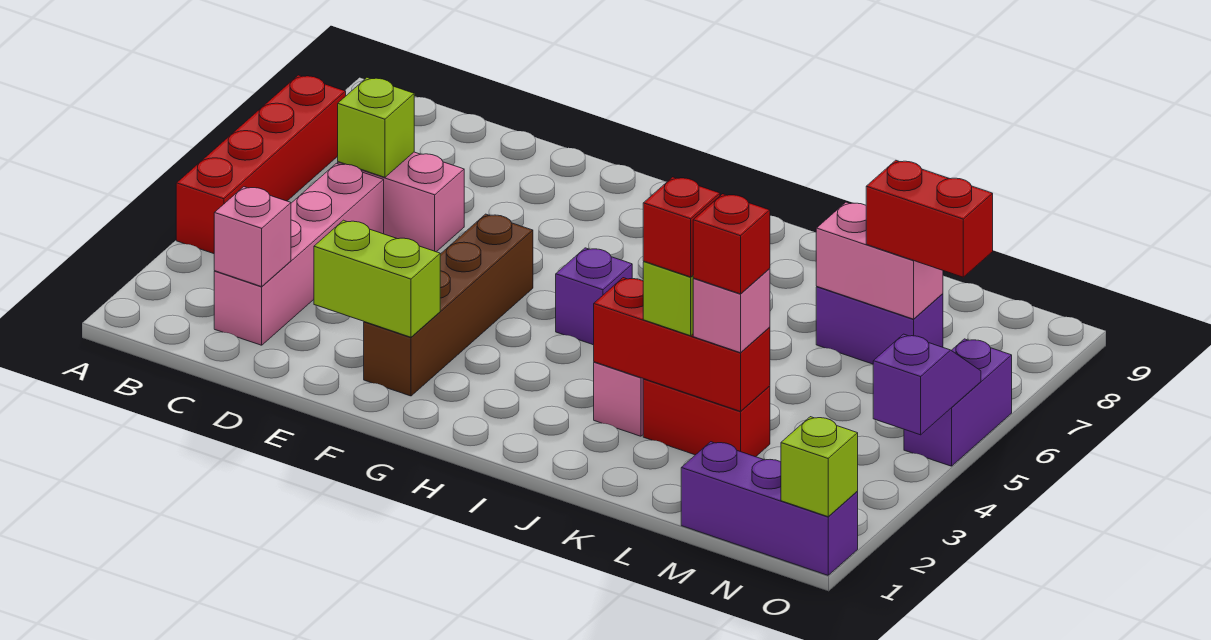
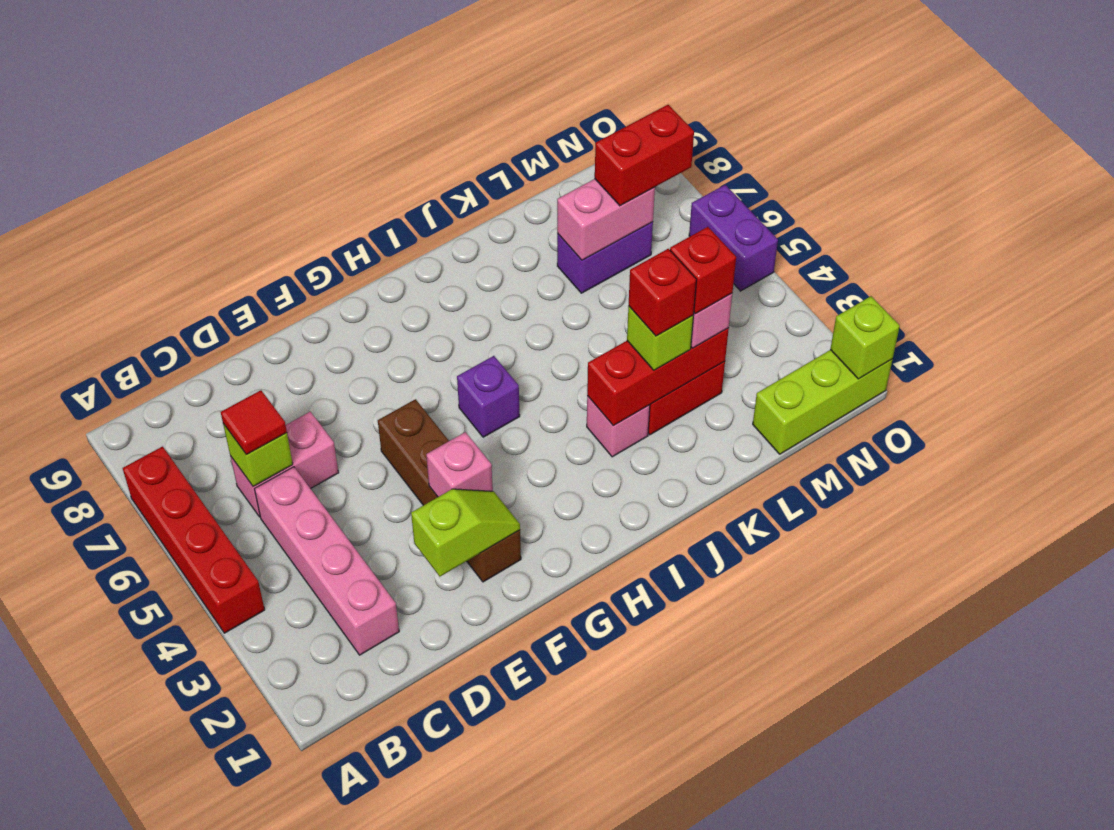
pink brick C2 level 2 -> pink brick F3 level 2
none -> red tile C6 level 3
lime brick E2:F2 level 2 -> lime slope E2:F2 level 2 top E
purple brick M1:O1 level 1 -> lime brick M1:O1 level 1
purple slope O4:O5 level 2 top 4 -> none

